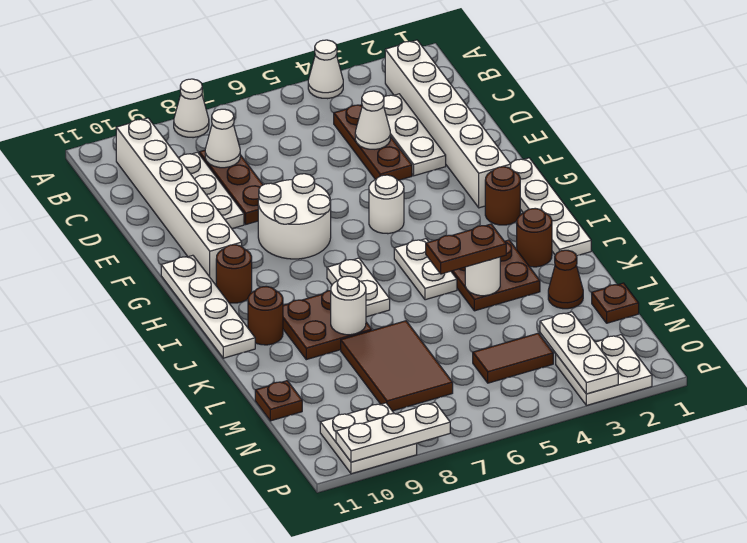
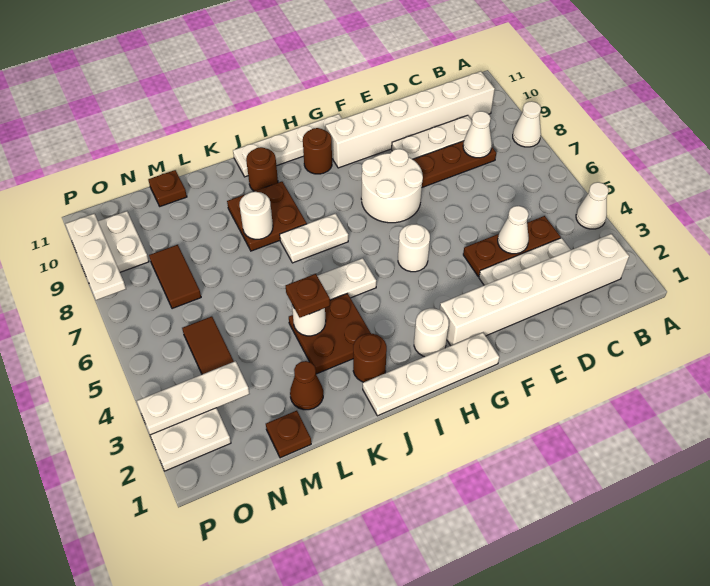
brown round brick H2 level 1 -> white round brick H2 level 1
brown plate K4:K5 level 3 -> brown plate K4 level 3
brown tile L7:N8 level 1 -> brown tile N7:N8 level 1

